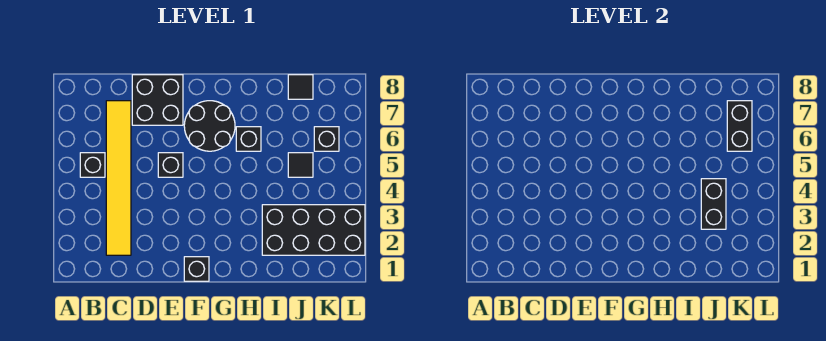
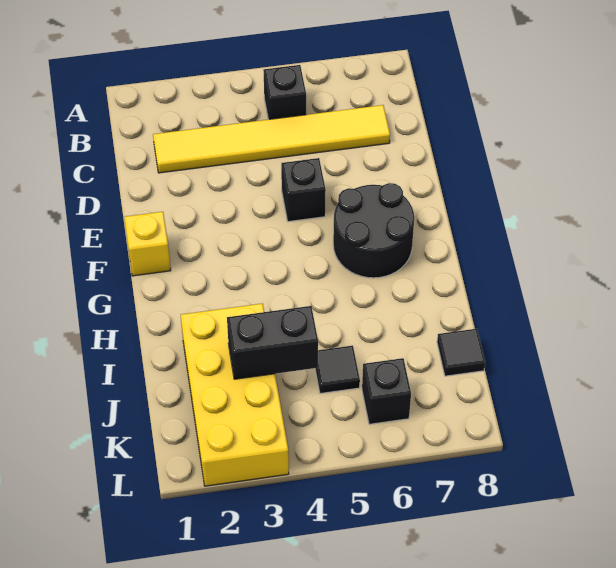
black brick D7:E8 level 1 -> none
black brick F1 level 1 -> yellow brick F1 level 1
black brick H6 level 1 -> none
black brick I2:L3 level 1 -> yellow brick I2:L3 level 1
black brick K6:K7 level 2 -> none

